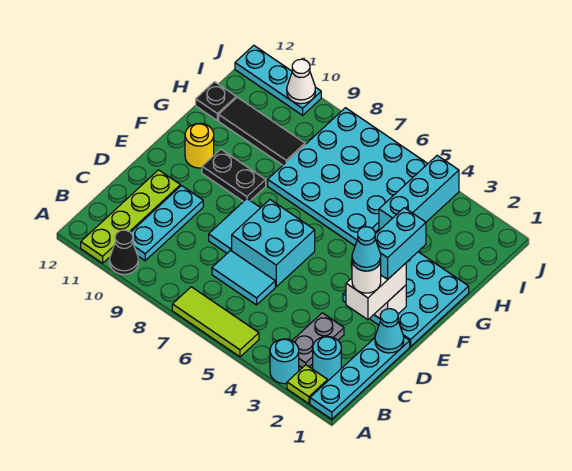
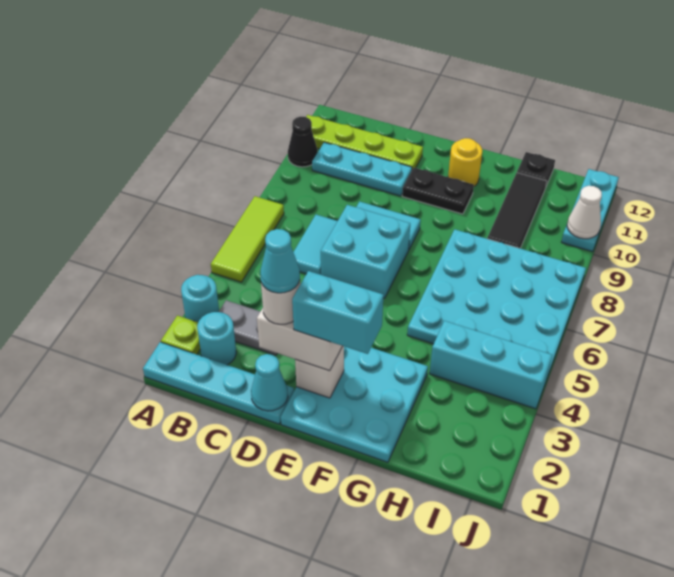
black plate F9:F10 level 1 -> black plate E10:F10 level 1

